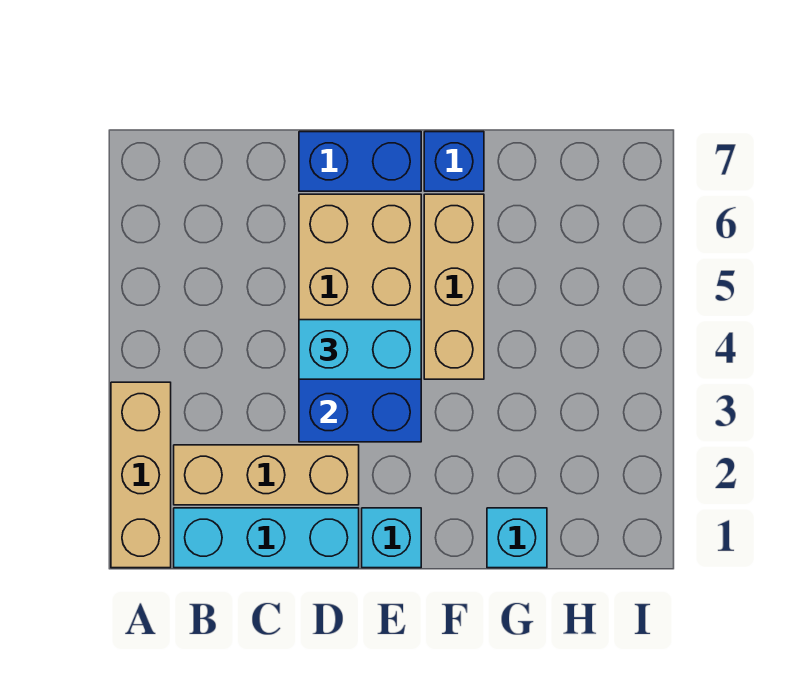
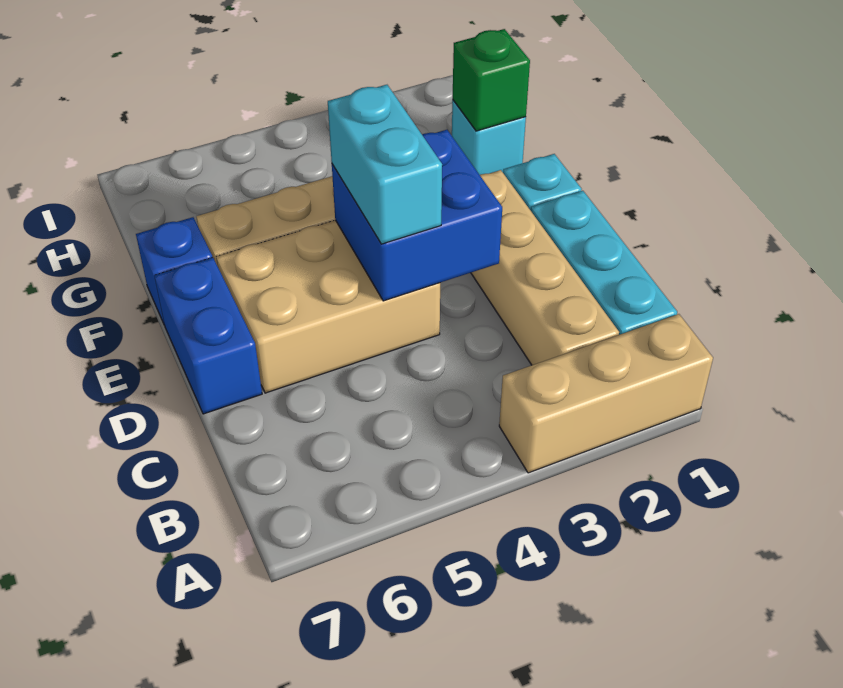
tan brick B2:D2 level 1 -> tan brick B2:E2 level 1
none -> green brick G1 level 2

